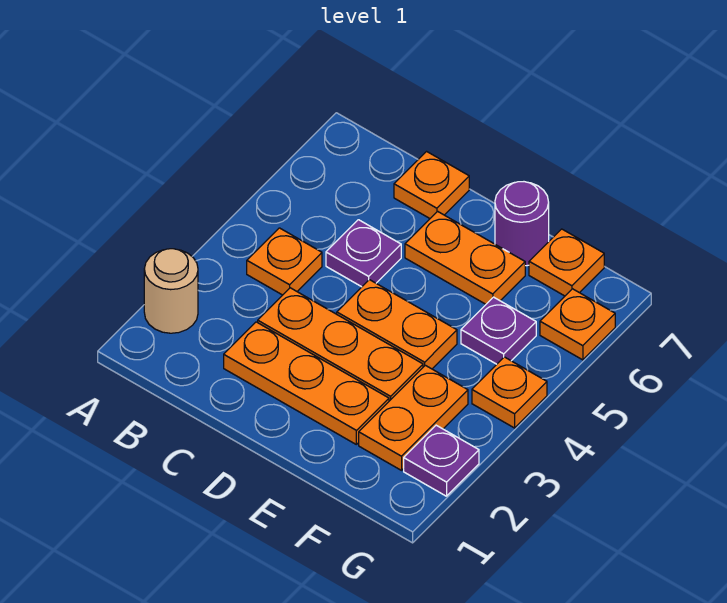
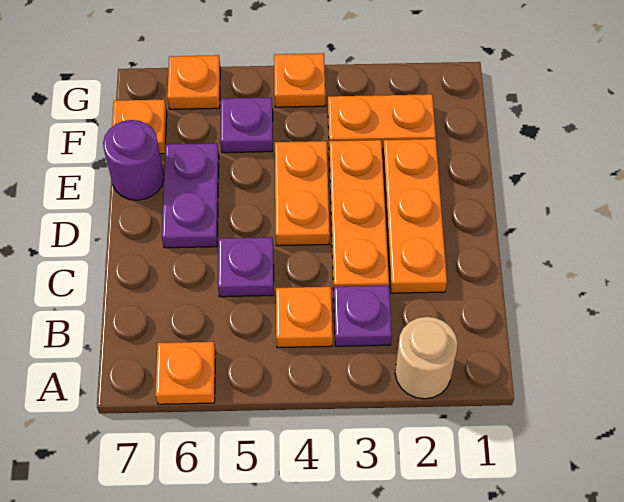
orange plate C7 level 1 -> orange plate A6 level 1
orange plate D6:E6 level 1 -> purple plate D6:E6 level 1
purple plate G2 level 1 -> purple plate B3 level 1

